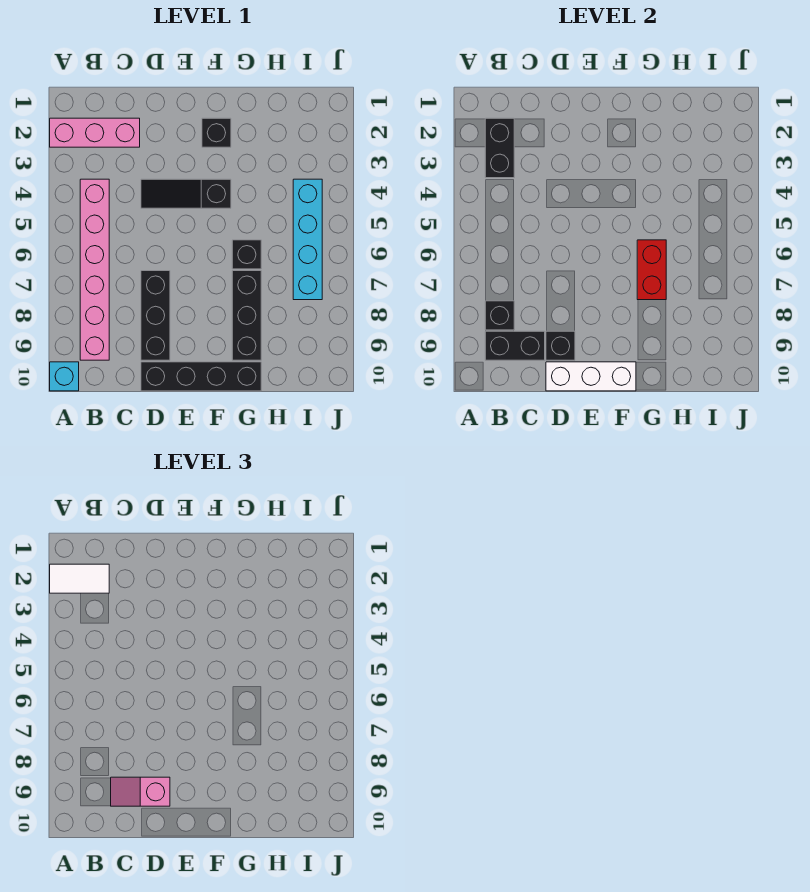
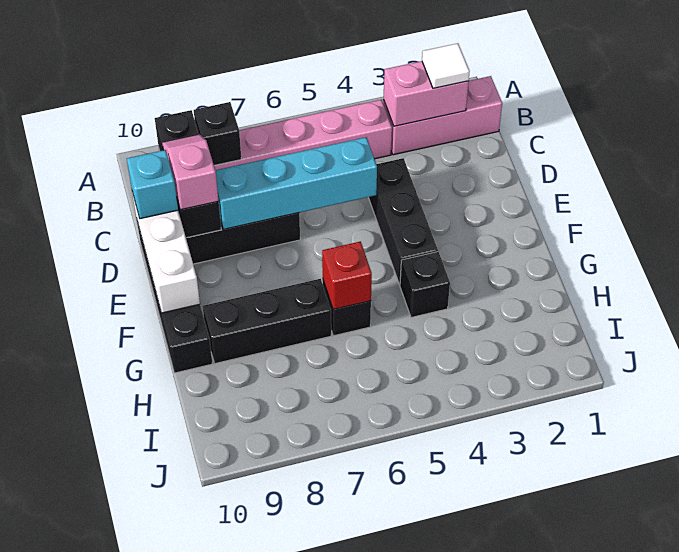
pink brick A2:C2 level 1 -> pink brick B1:B3 level 1
white tile A2:B2 level 3 -> white tile B2 level 3
cyan brick A10 level 1 -> cyan brick D10 level 3
black brick B2:B3 level 2 -> pink brick B2:B3 level 2
black slope D4:F4 level 1 top F -> black brick D4:F4 level 1
black brick F2 level 1 -> black brick G4 level 1
red brick G6:G7 level 2 -> red brick G6 level 2
cyan brick I4:I7 level 1 -> cyan brick D5:D8 level 2

